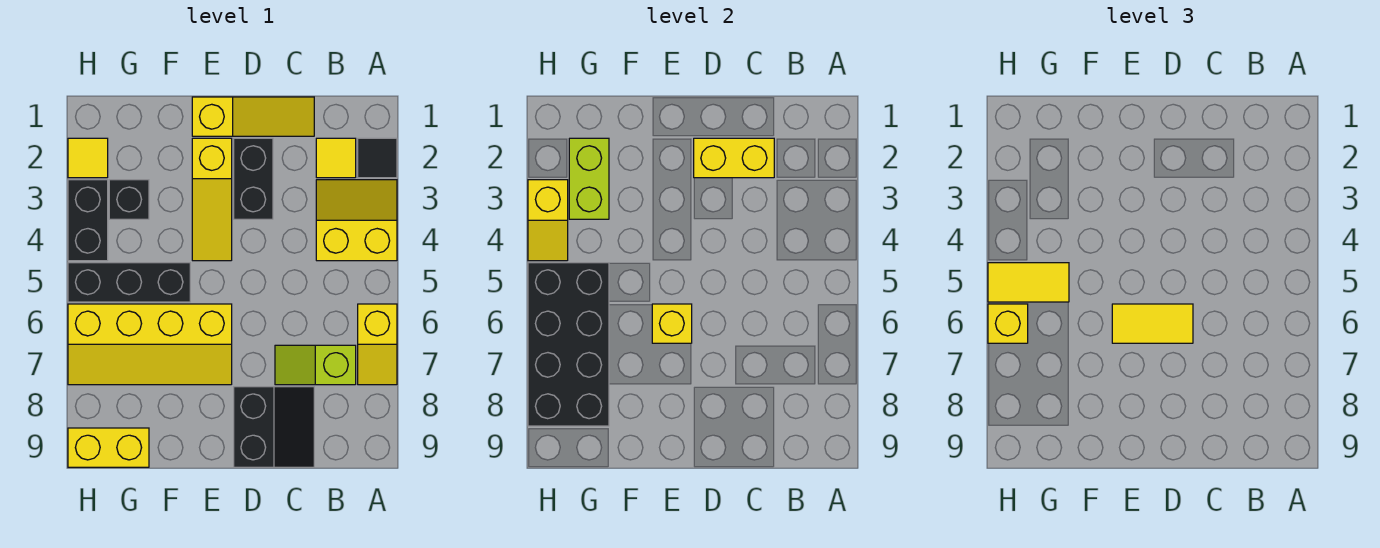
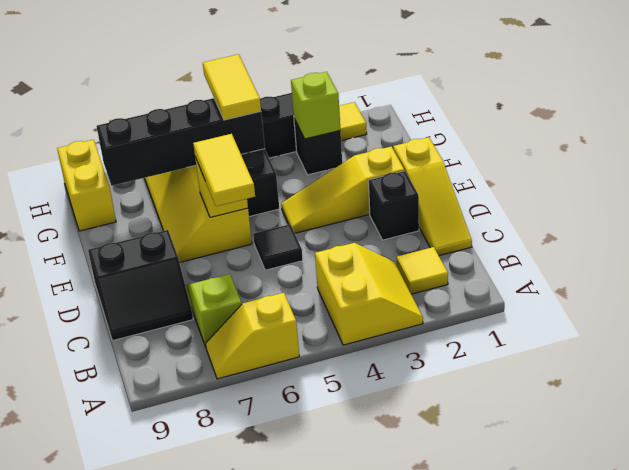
black tile A2 level 1 -> black tile D5 level 1
yellow brick C2:D2 level 2 -> none
black brick D2:D3 level 1 -> black brick D2 level 1
lime brick G2:G3 level 2 -> lime brick G3 level 2
black brick G5:H8 level 2 -> black brick G5:G8 level 2
yellow slope H3:H4 level 2 top 3 -> none
yellow brick H6 level 3 -> none

